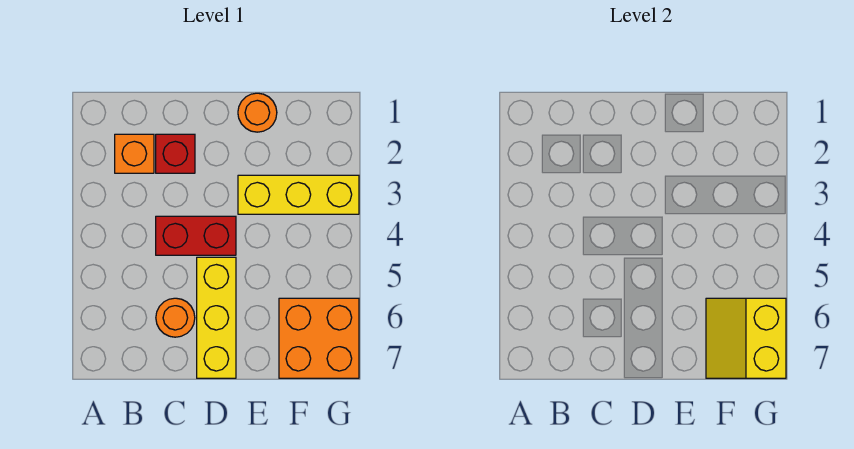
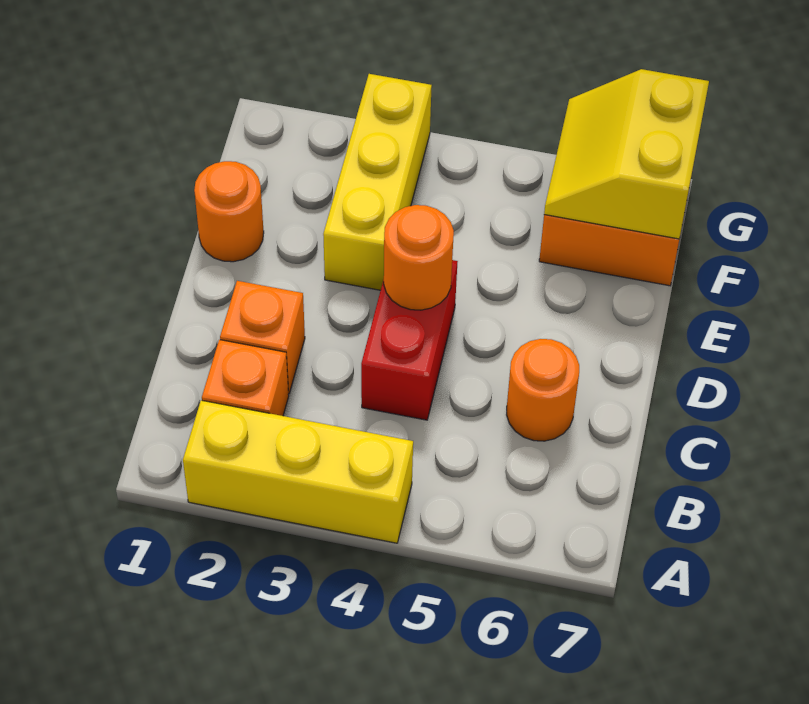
red brick C2 level 1 -> orange brick C2 level 1
none -> orange round brick D4 level 2
yellow brick D5:D7 level 1 -> yellow brick A2:A4 level 1
yellow slope F6:G7 level 2 top G -> yellow slope F6:G7 level 2 top 7

